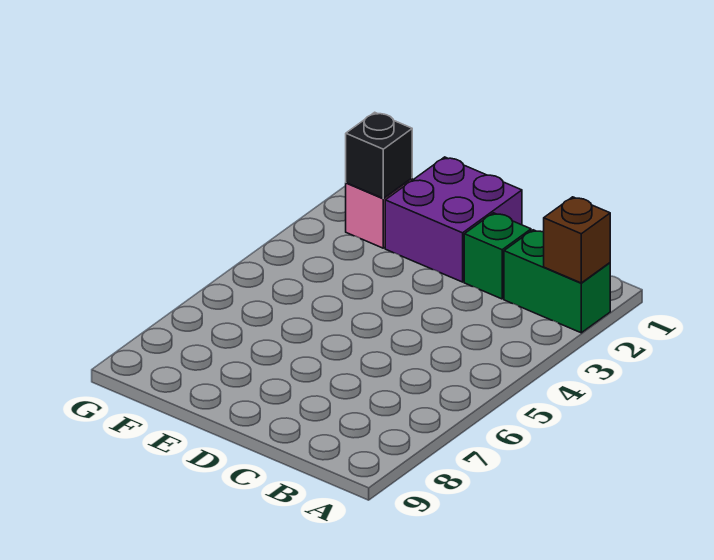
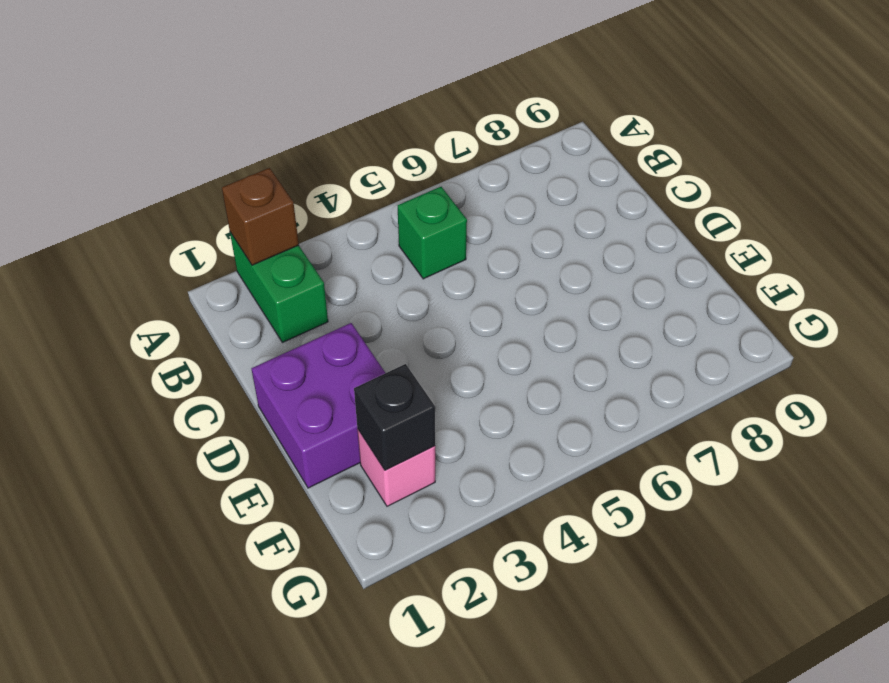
green brick C2 level 1 -> green brick B5 level 1

